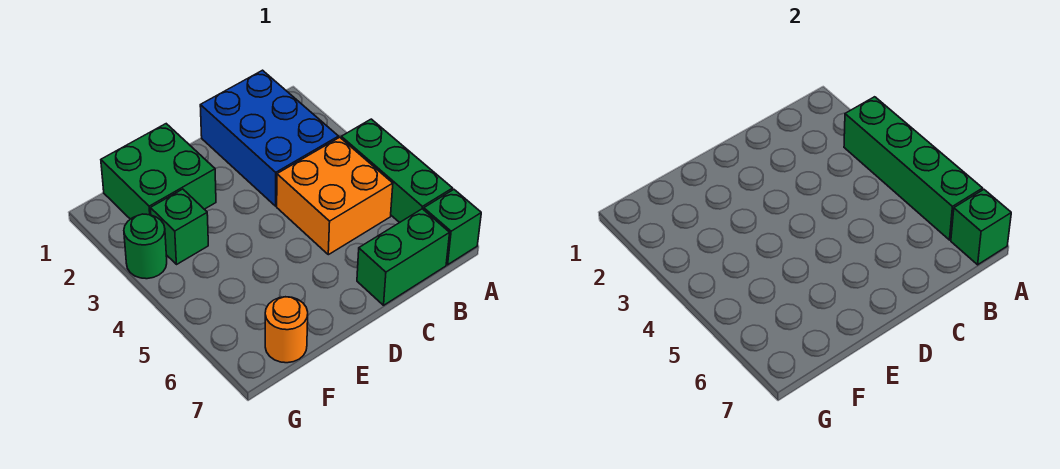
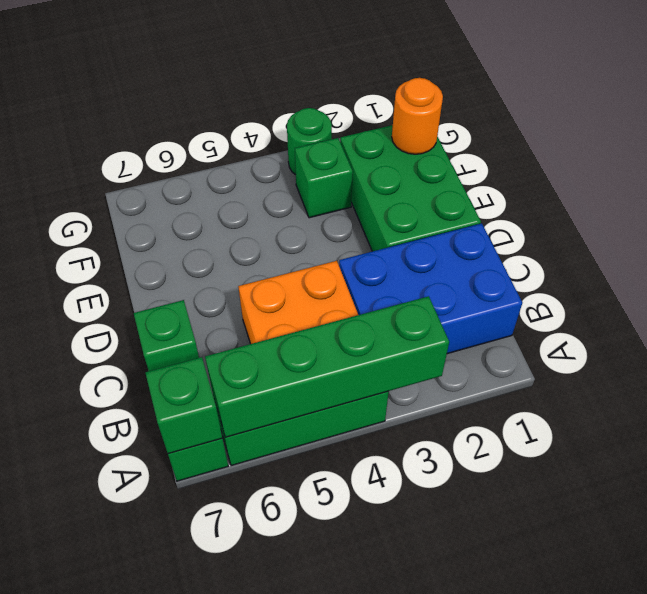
green brick B7:C7 level 1 -> green brick C7 level 1
green brick E1:F2 level 1 -> green brick D1:F2 level 1
orange round brick F7 level 1 -> orange round brick F1 level 2

